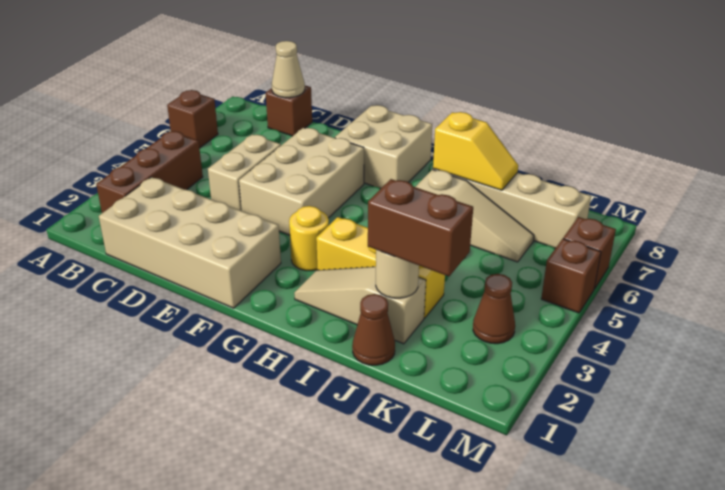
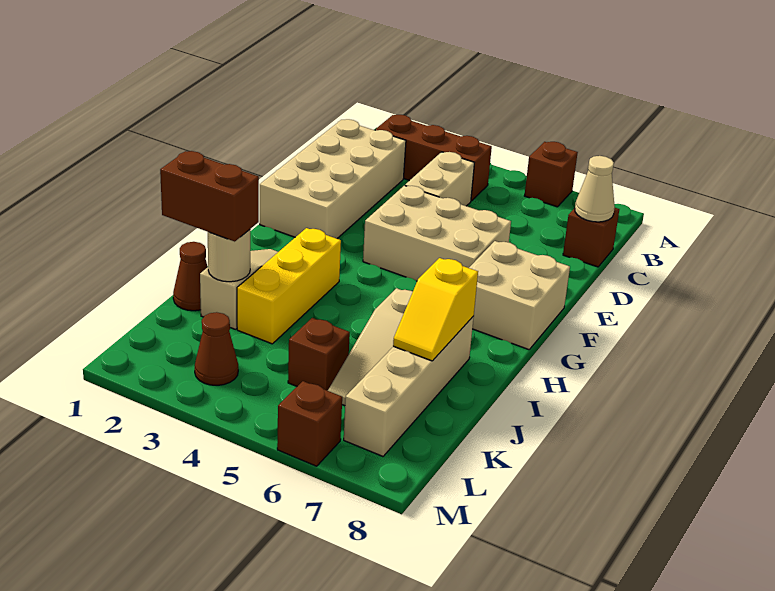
tan brick D4:D5 level 1 -> tan brick C4:D4 level 1
yellow round brick G3 level 1 -> none
brown brick J2:K2 level 3 -> brown brick J1:J2 level 3
brown brick M5 level 1 -> brown brick K5 level 1

